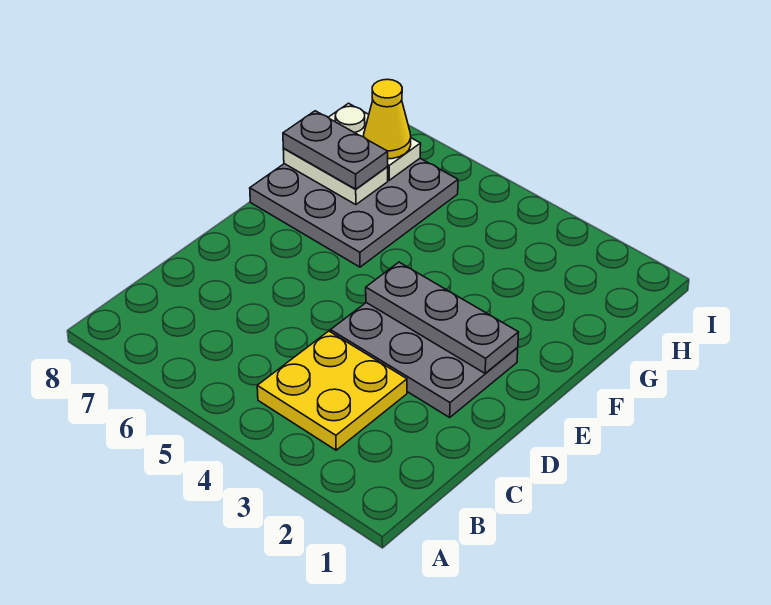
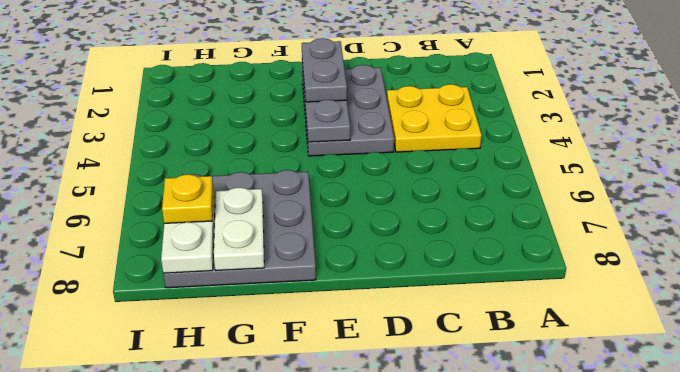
grey plate G7:G8 level 3 -> grey plate E2:E3 level 3
yellow cone H7 level 3 -> yellow plate H7 level 3

